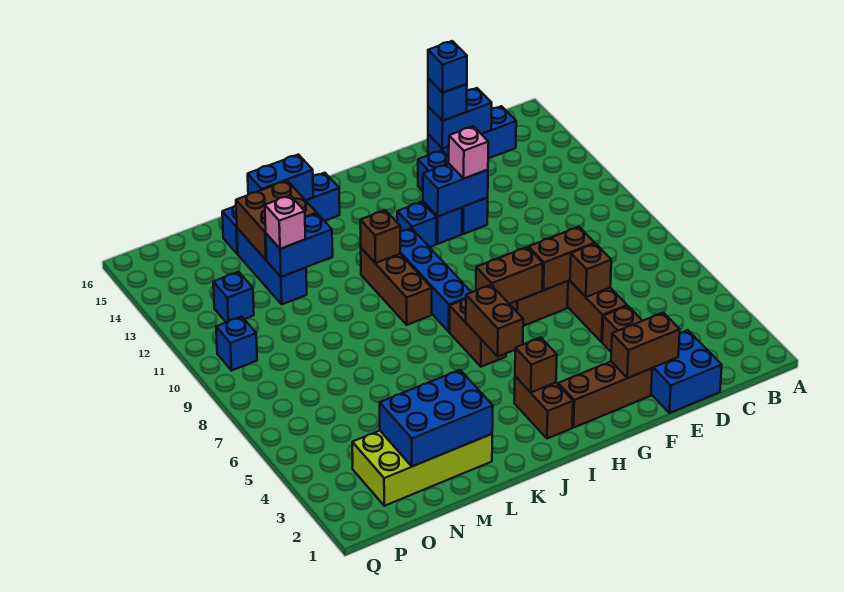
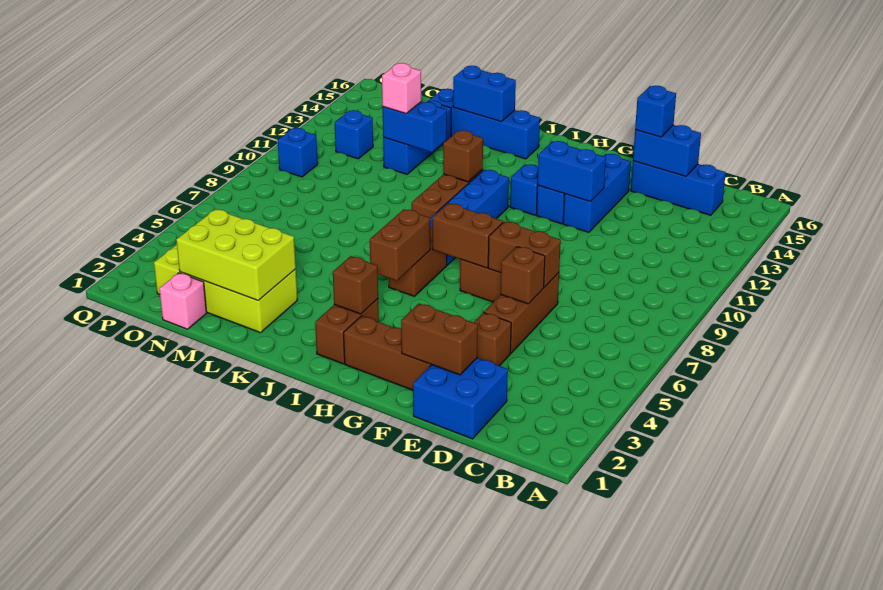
blue brick E15 level 4 -> none
pink brick F12 level 3 -> pink brick N1 level 1
blue brick L2:N3 level 2 -> lime brick L2:N3 level 2
brown brick L13:M14 level 2 -> none

